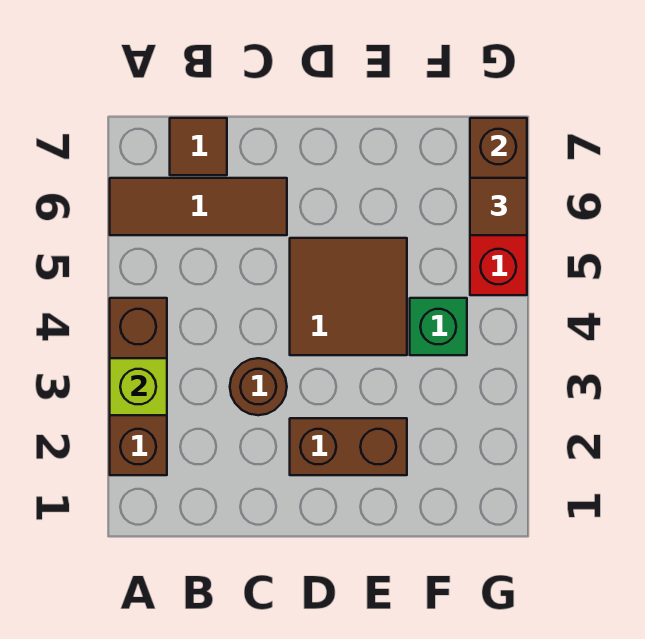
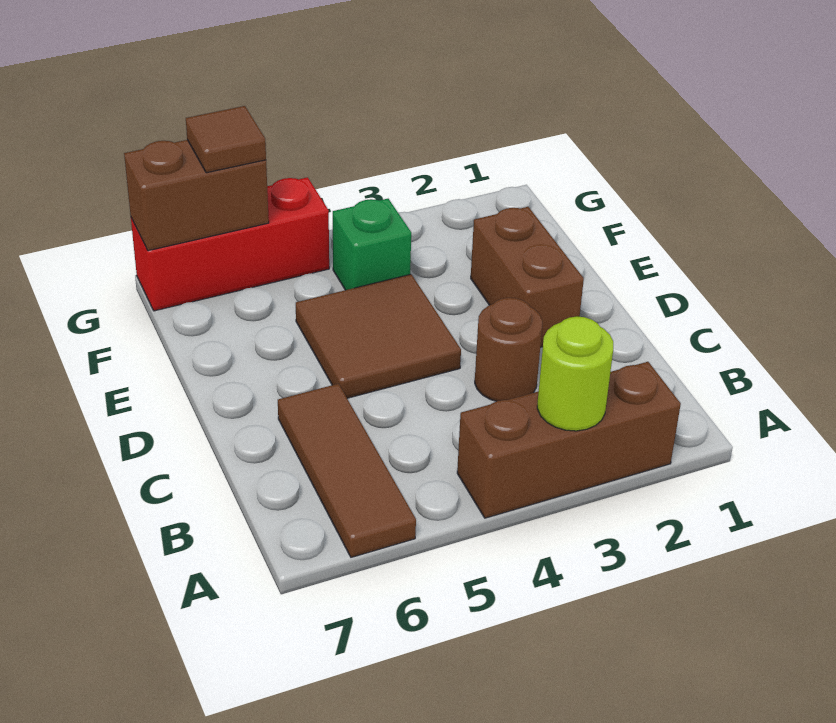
lime brick A3 level 2 -> lime round brick A3 level 2
brown tile B7 level 1 -> none

